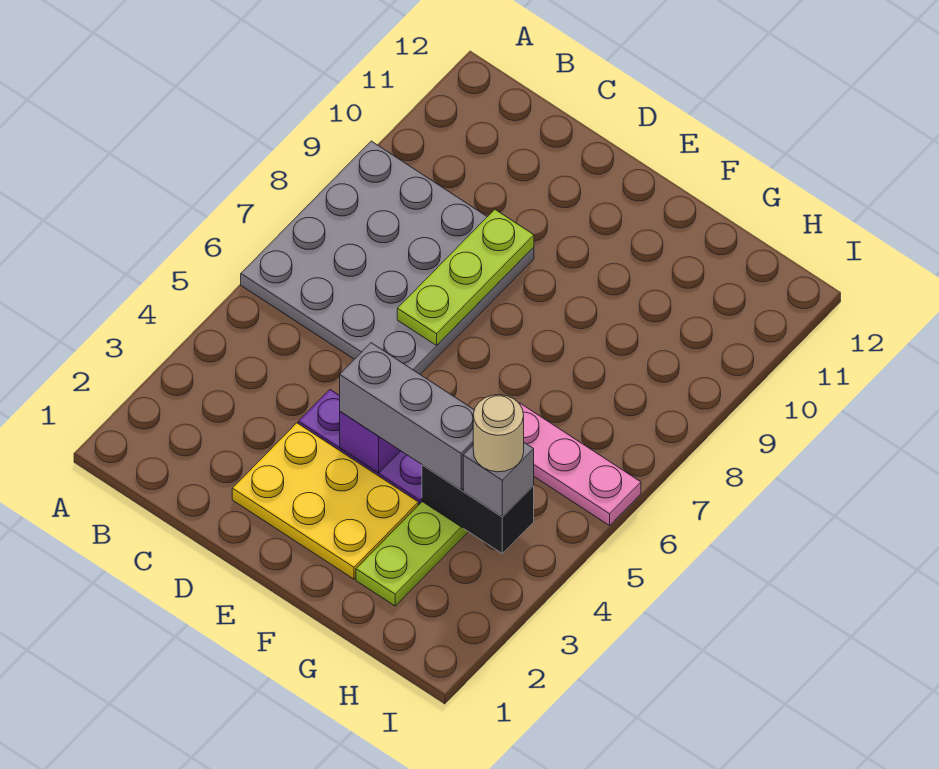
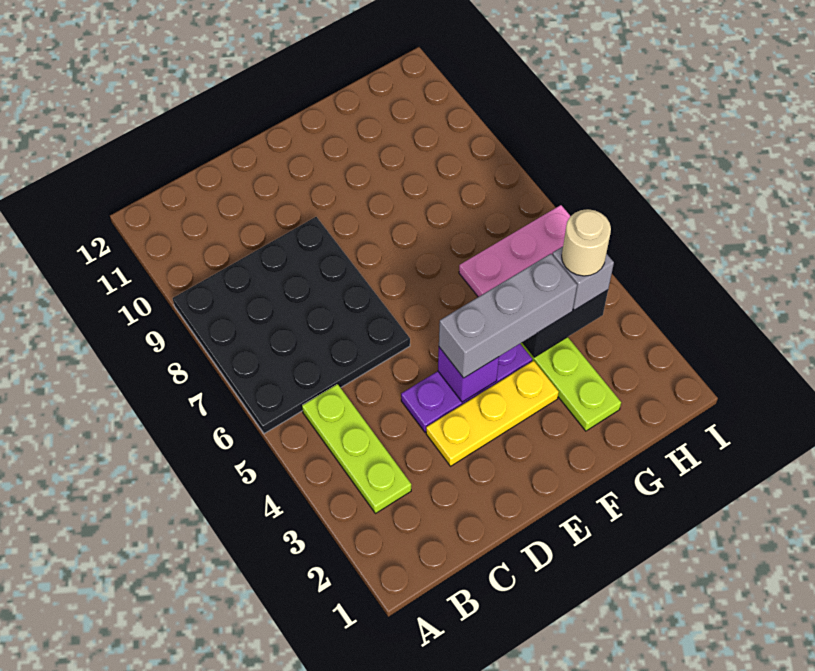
grey plate A6:D9 level 1 -> black plate A6:D9 level 1
yellow plate D2:F3 level 1 -> yellow plate D3:F3 level 1
lime plate D7:D9 level 2 -> lime plate B3:B5 level 1

